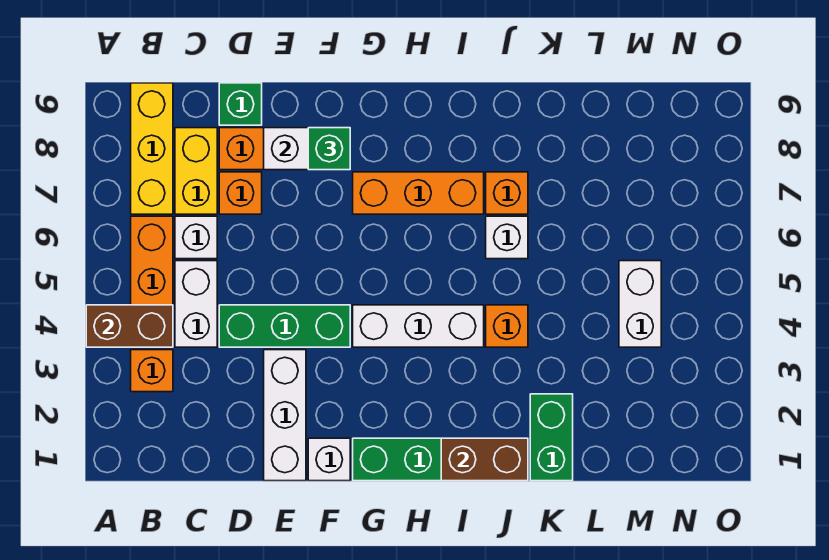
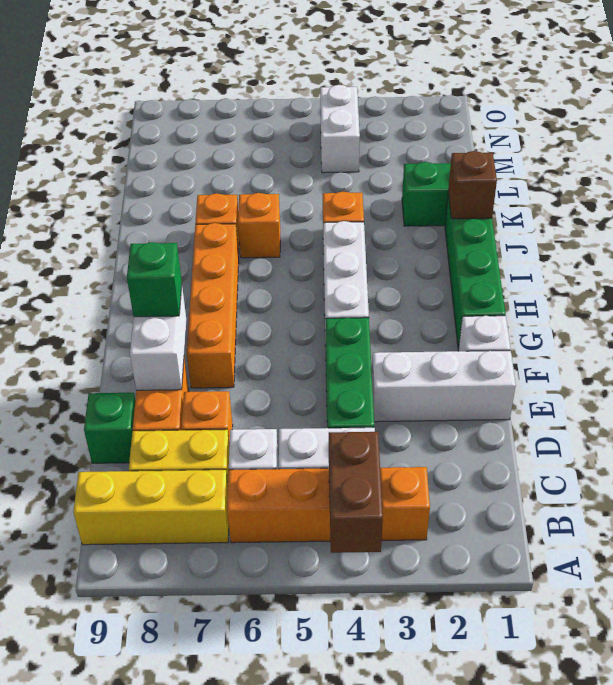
orange brick G7:I7 level 1 -> orange brick F7:I7 level 1
brown brick I1:J1 level 2 -> brown brick J1 level 2
white brick J6 level 1 -> orange brick J6 level 1
white brick M4:M5 level 1 -> white brick M4:N4 level 1

